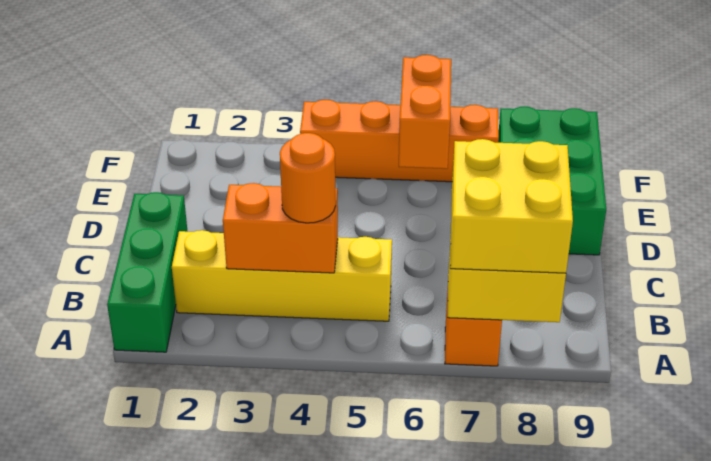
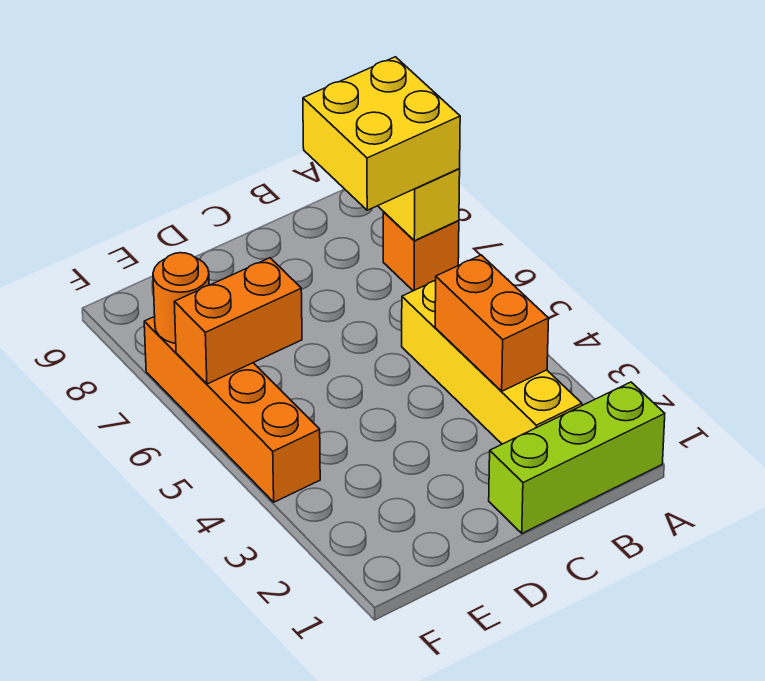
green brick A1:C1 level 1 -> lime brick A1:C1 level 1
orange round brick B4 level 3 -> orange round brick F7 level 2
green brick D8:F9 level 1 -> none

